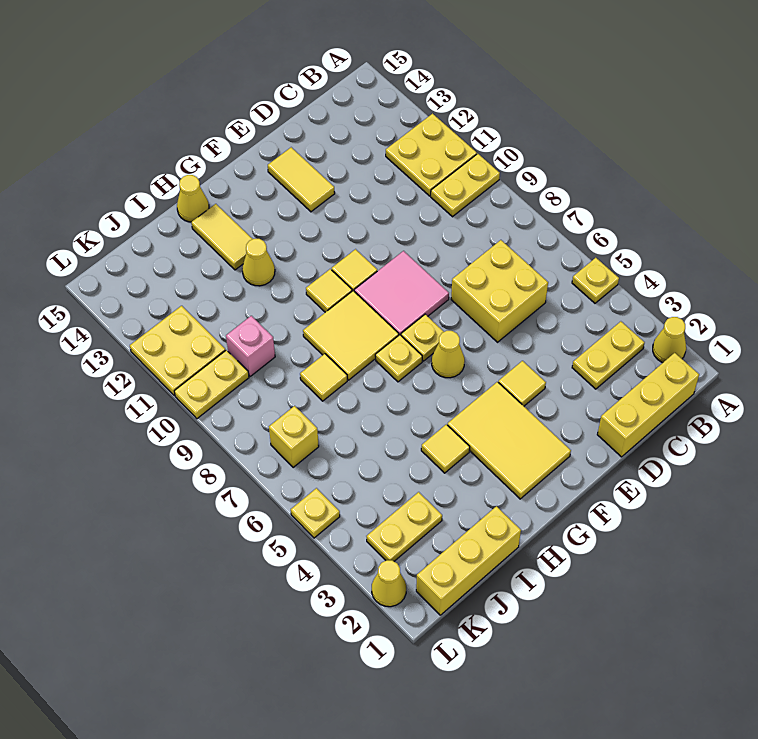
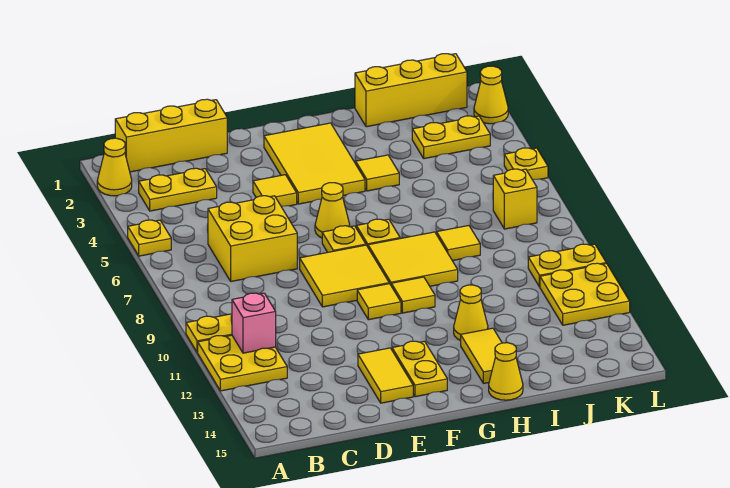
pink tile E8:F9 level 1 -> yellow tile E8:F9 level 1
none -> yellow plate F13:F14 level 1
pink brick J10 level 1 -> pink brick B11 level 2

